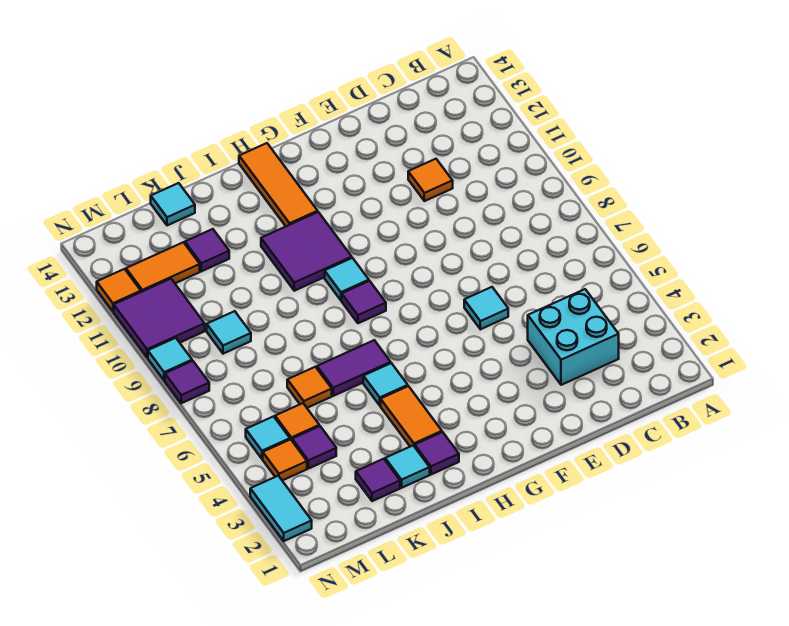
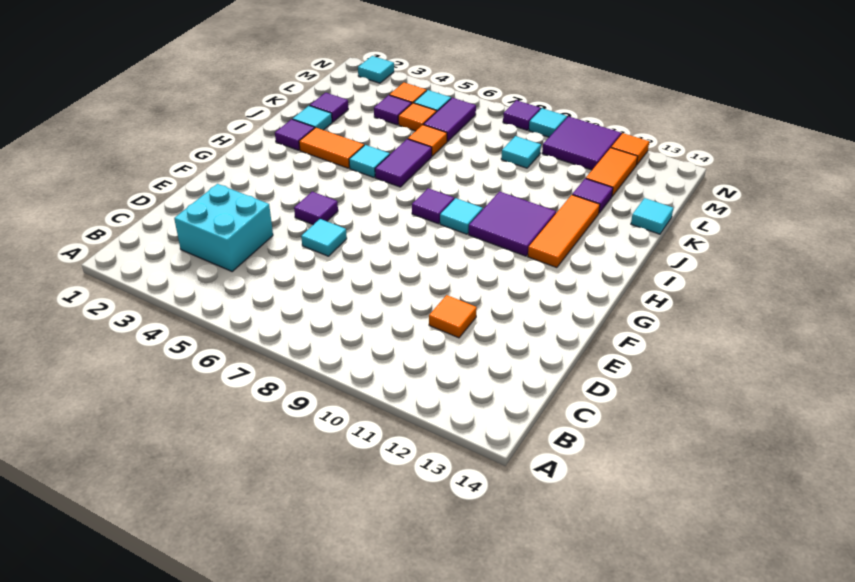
none -> purple tile F5 level 1
orange tile H12:H14 level 1 -> orange tile H12:J12 level 1
none -> purple tile L6:M6 level 1
cyan tile N2:N3 level 1 -> cyan tile N2 level 1

